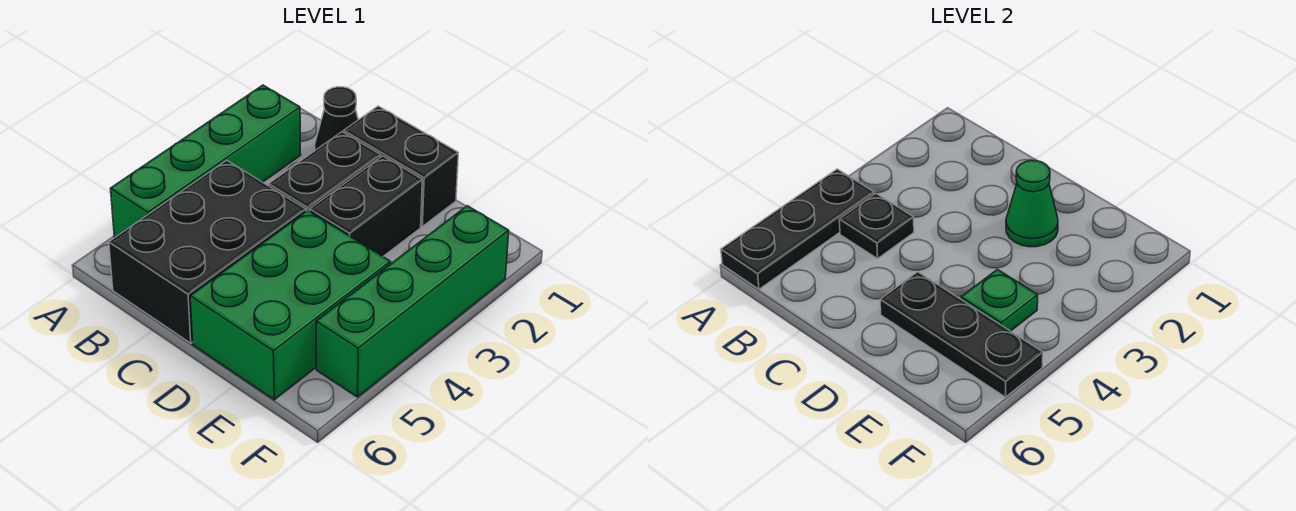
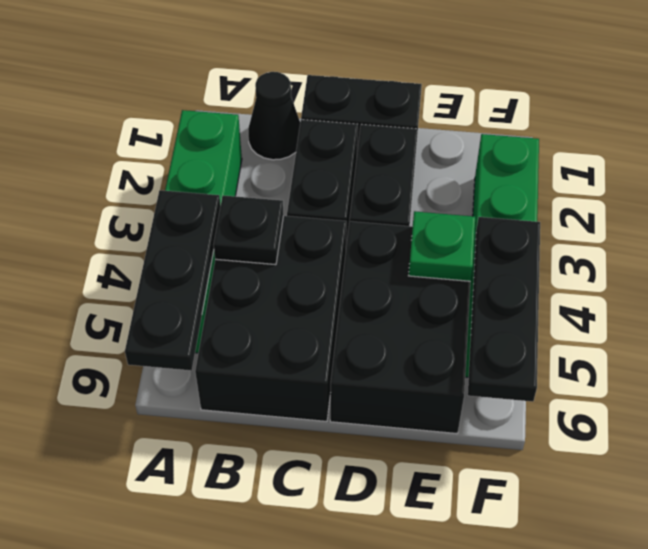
green cone D2 level 2 -> none
green brick D4:E6 level 1 -> black brick D4:E6 level 1
black plate D5:F5 level 2 -> black plate F4:F6 level 2

